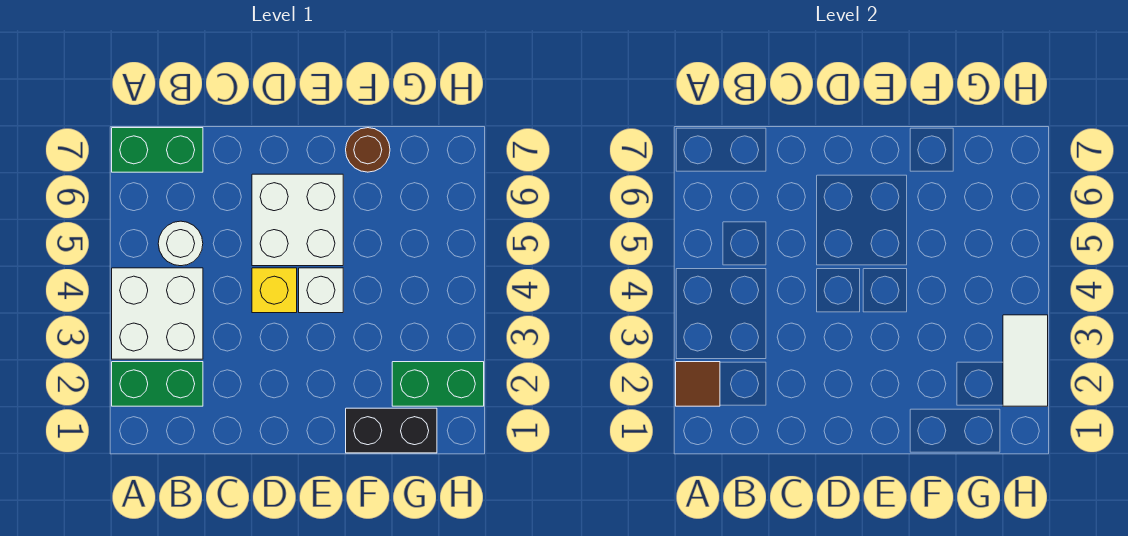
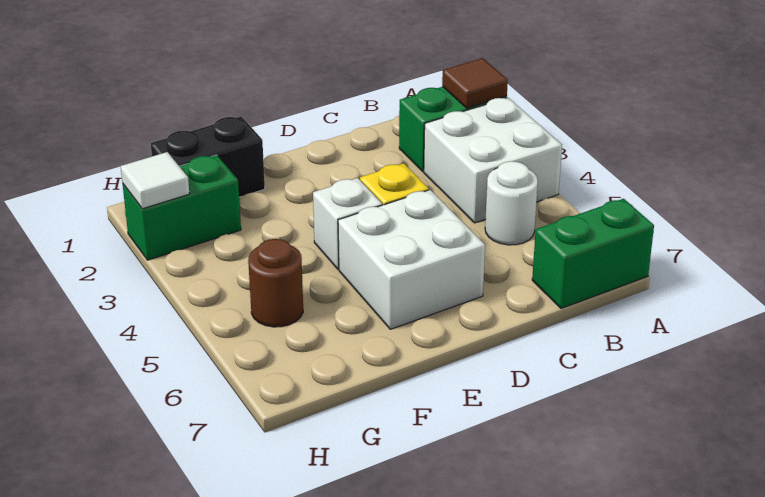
brown round brick F7 level 1 -> brown round brick G5 level 1
white tile H2:H3 level 2 -> white tile H2 level 2

